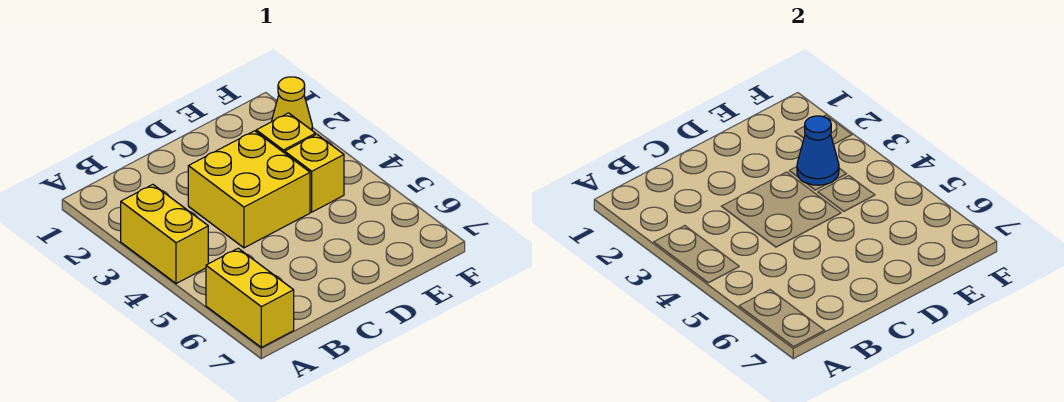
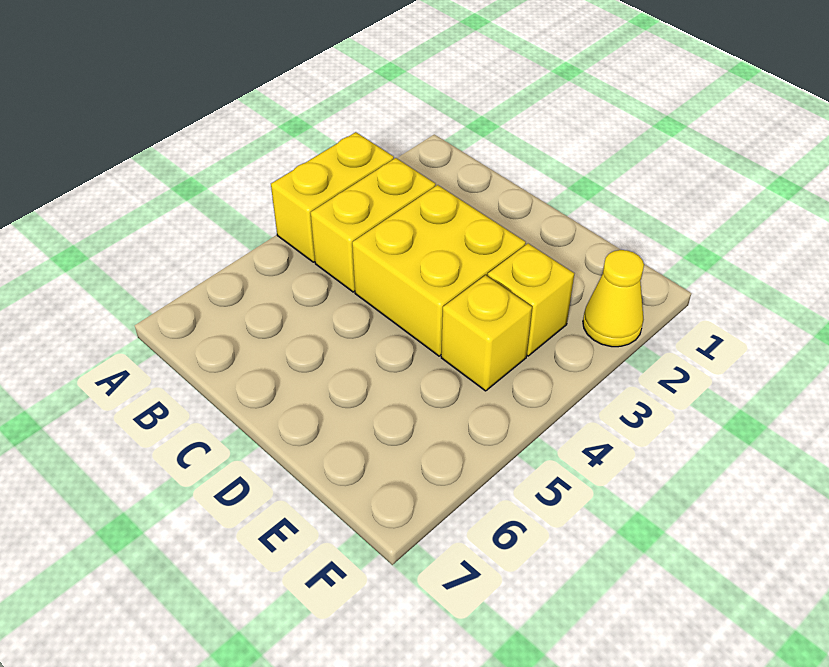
yellow brick A6:A7 level 1 -> yellow brick B3:B4 level 1
blue cone E3 level 2 -> none

